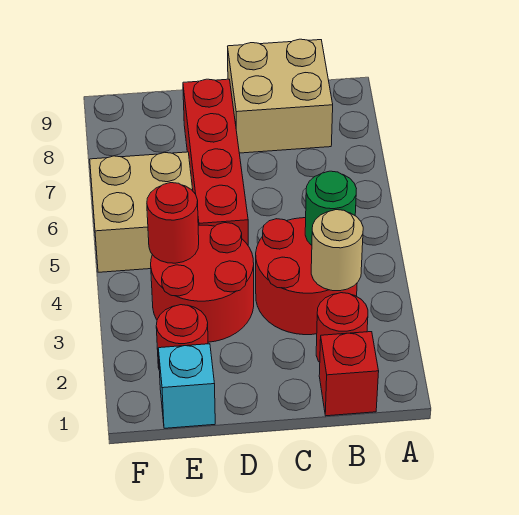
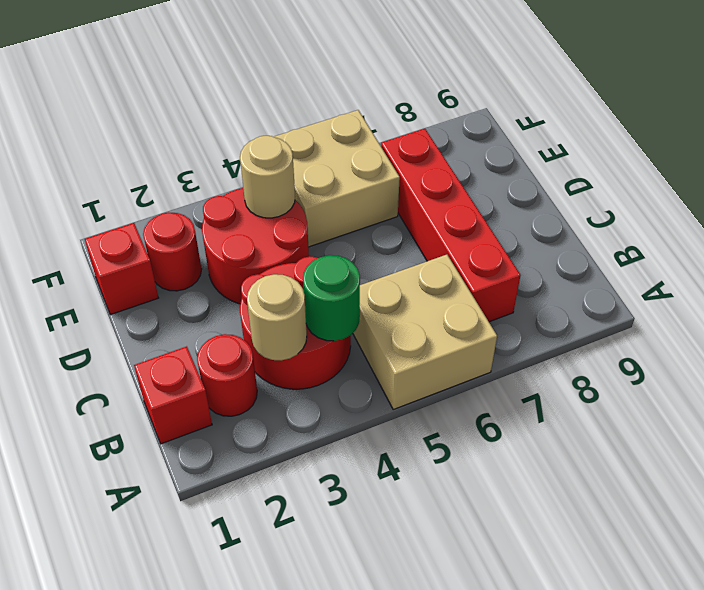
tan brick B8:C9 level 1 -> tan brick A5:B6 level 1
red brick D5:D8 level 1 -> red brick B7:E7 level 1
cyan brick E1 level 1 -> red brick E1 level 1
red round brick E4 level 2 -> tan round brick E4 level 2

